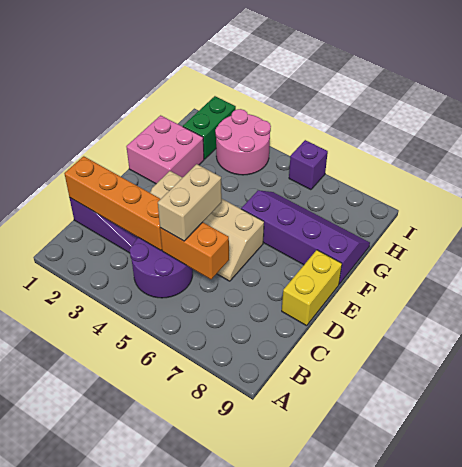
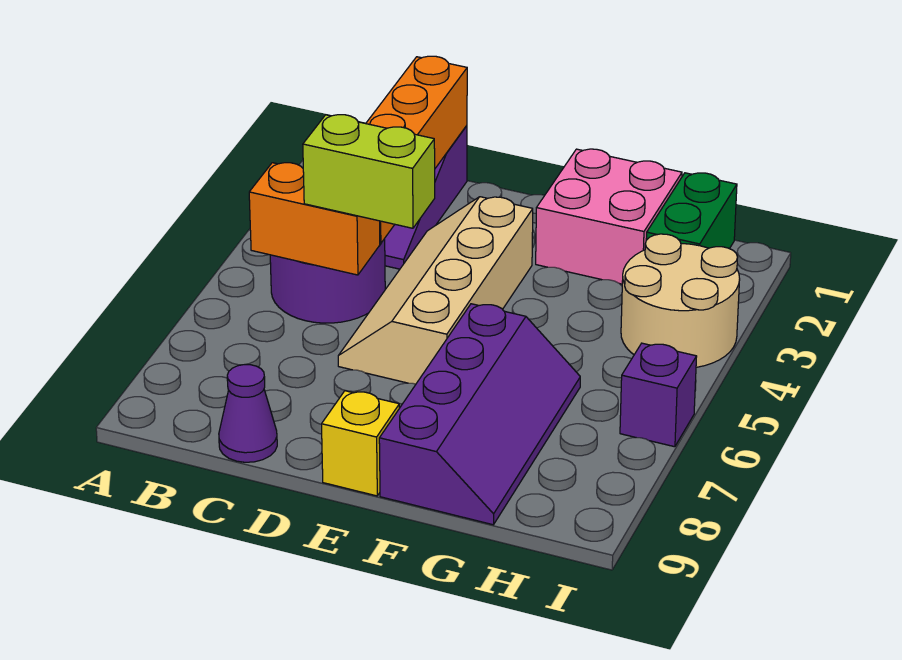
orange brick C5:C6 level 2 -> orange brick B5:C5 level 2
tan brick C5:D5 level 3 -> lime brick C5:D5 level 3
none -> purple cone C9 level 1
yellow brick D9:E9 level 1 -> yellow brick E9 level 1
green brick H2:I2 level 1 -> green brick H1:H2 level 1
pink round brick H3:I4 level 1 -> tan round brick H3:I4 level 1

